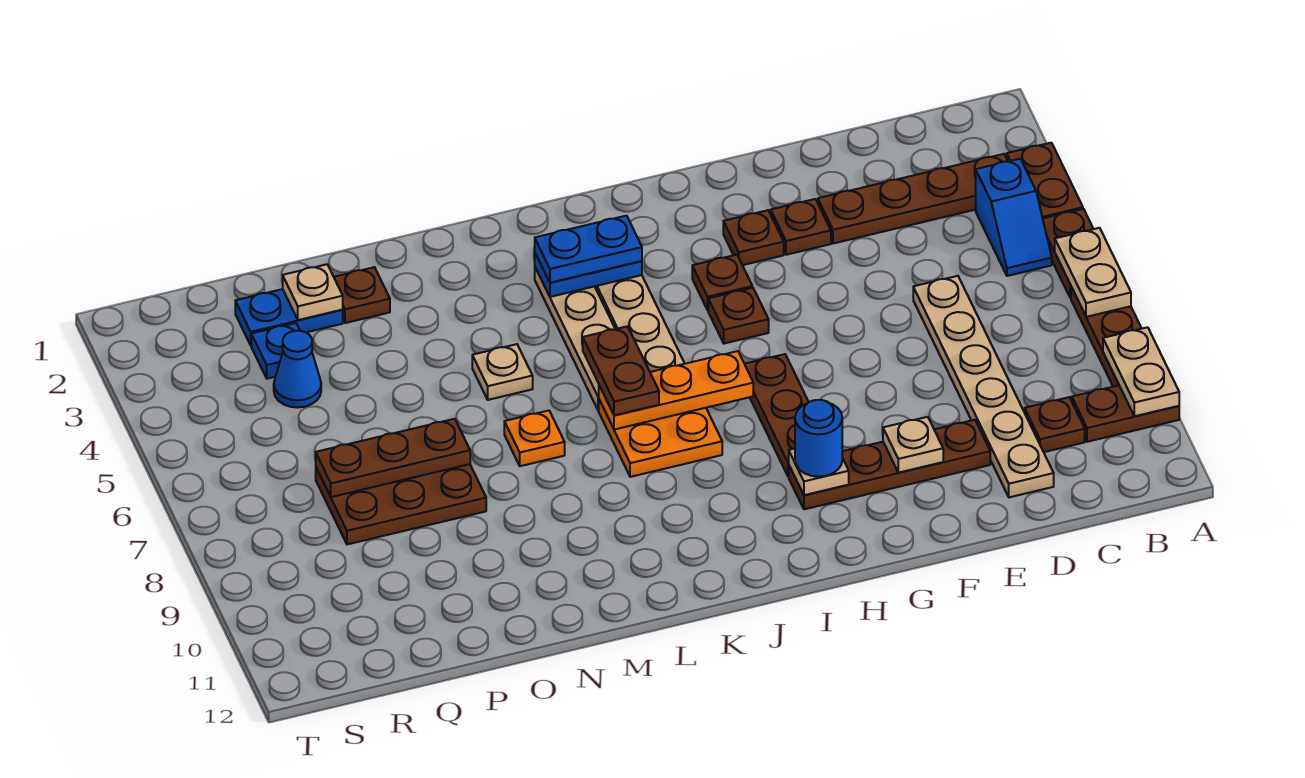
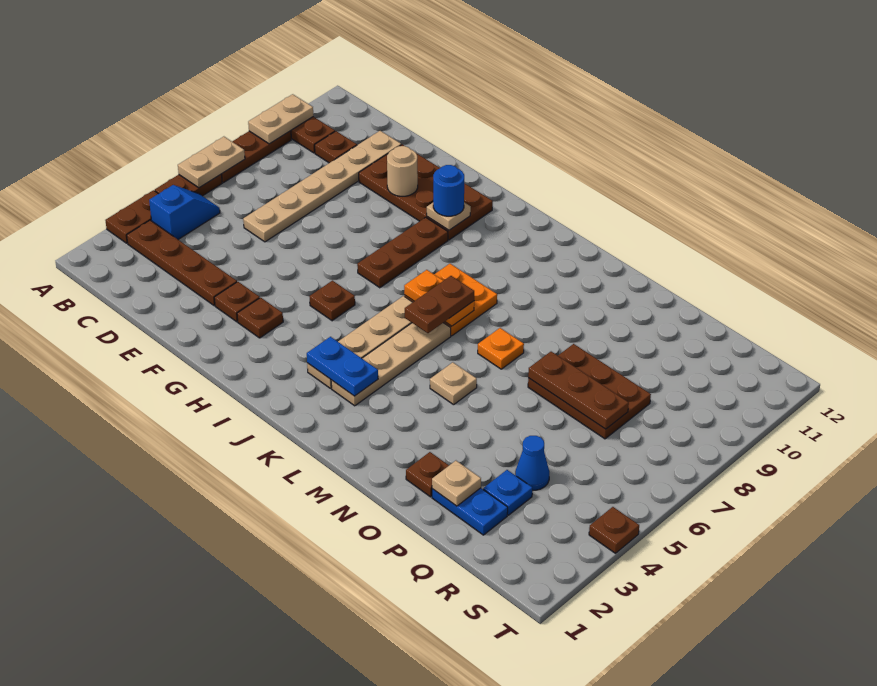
brown plate E10:H10 level 1 -> brown plate E10:H11 level 1
tan plate F10 level 2 -> tan round brick F10 level 2
brown plate H4 level 1 -> brown plate T4 level 1
orange plate I7:K7 level 2 -> orange plate J7:K7 level 2
blue plate J3:K3 level 3 -> none

